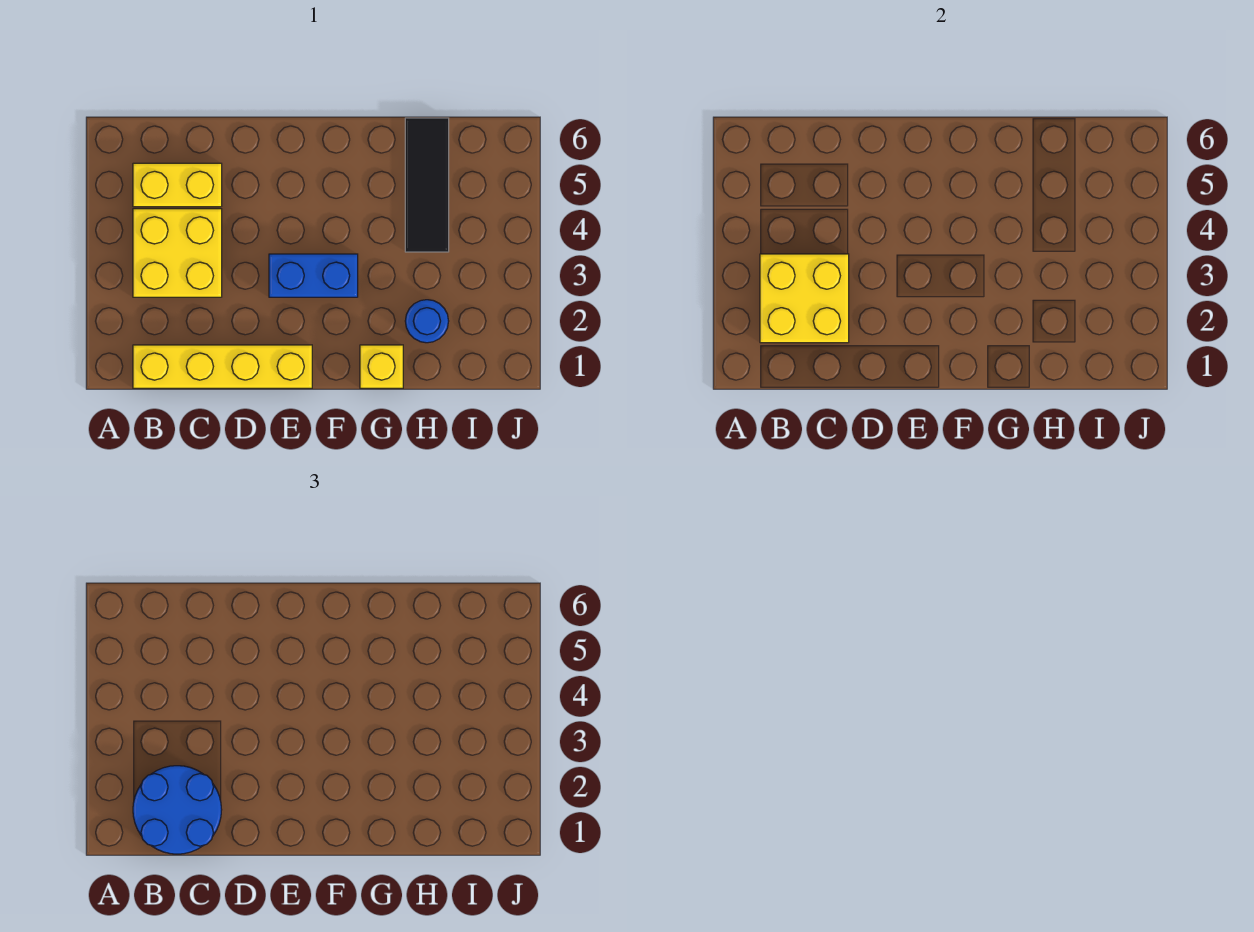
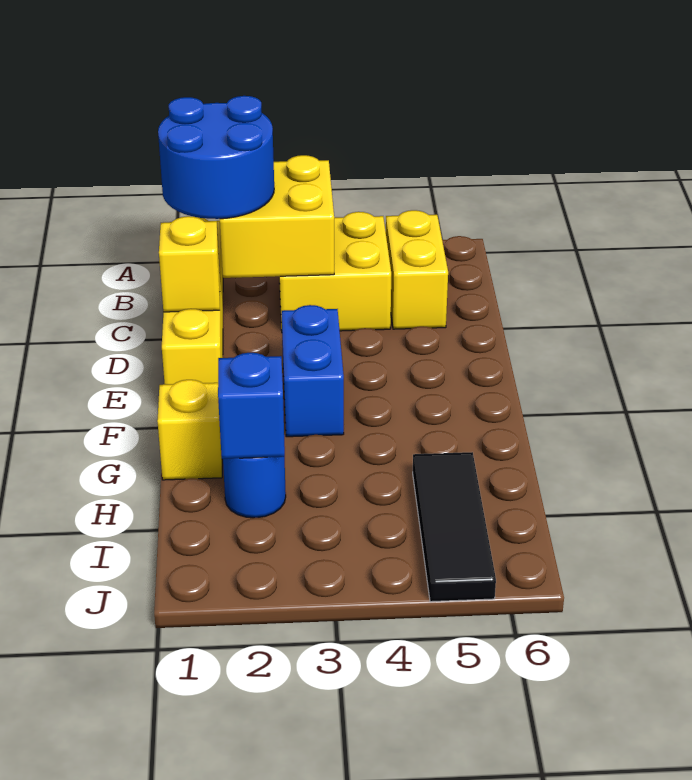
none -> yellow brick D1 level 2
none -> blue brick H2 level 2
black tile H4:H6 level 1 -> black tile H5:J5 level 1

